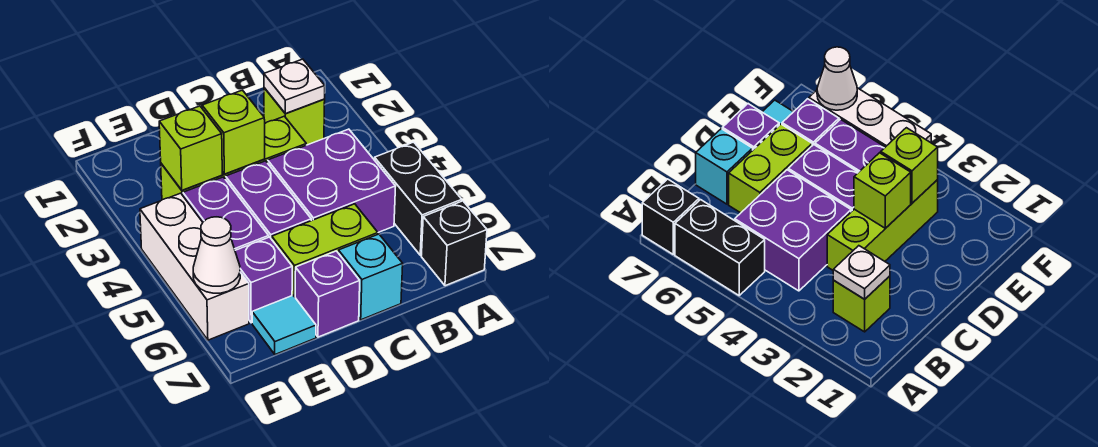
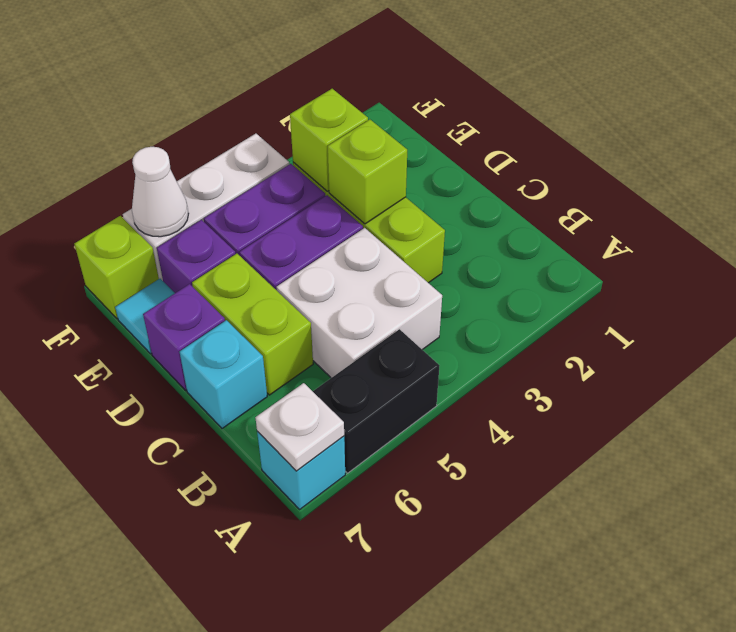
black brick A7 level 1 -> cyan brick A7 level 1
lime brick B2 level 1 -> lime brick F7 level 1
white plate B2 level 2 -> white plate A7 level 2
purple brick B4:C5 level 1 -> white brick B4:C5 level 1

